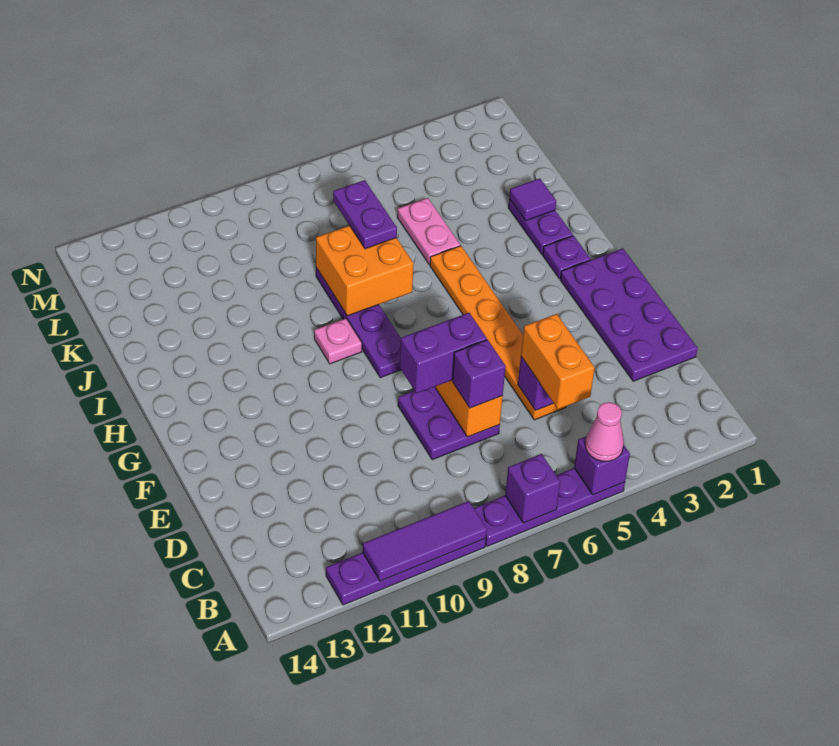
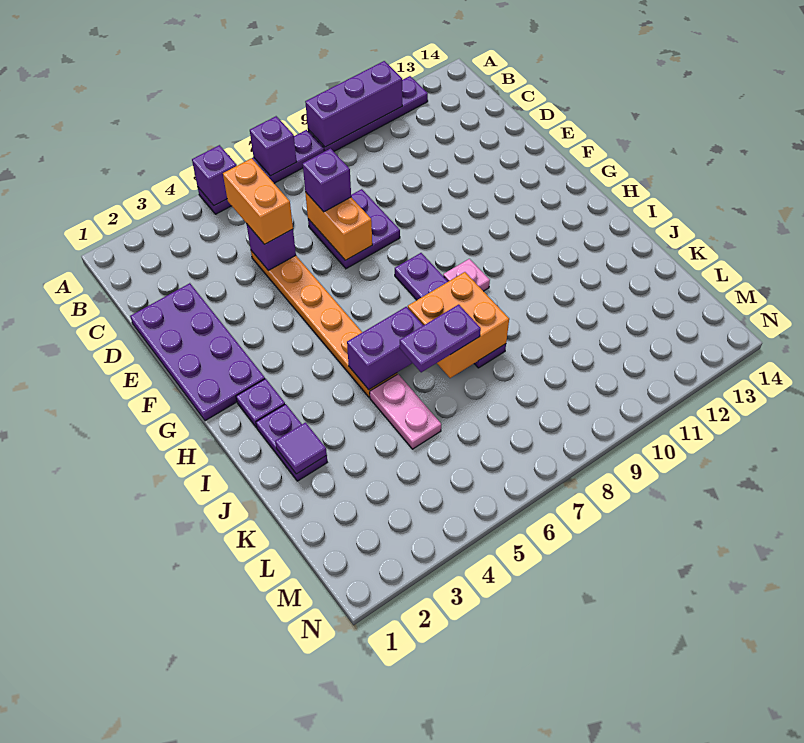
pink cone A5 level 3 -> none
purple tile A9:A11 level 2 -> purple brick A9:A11 level 2
purple brick E7:E8 level 3 -> purple brick I5:I6 level 2
purple plate J7:K7 level 3 -> purple plate J6:J7 level 3

